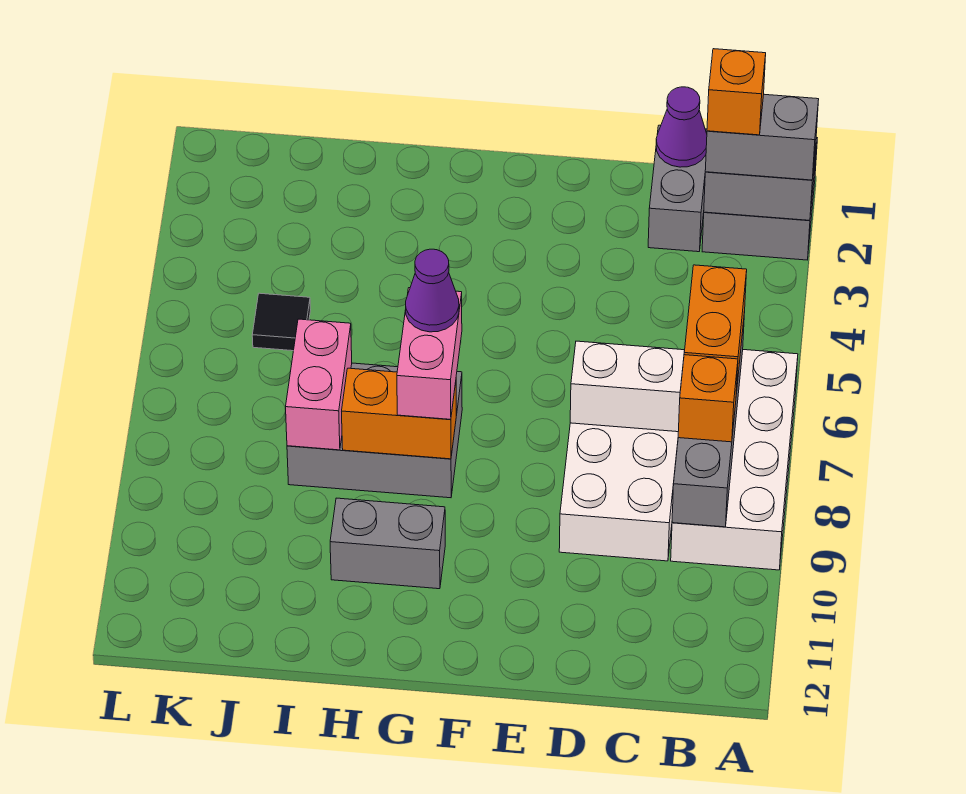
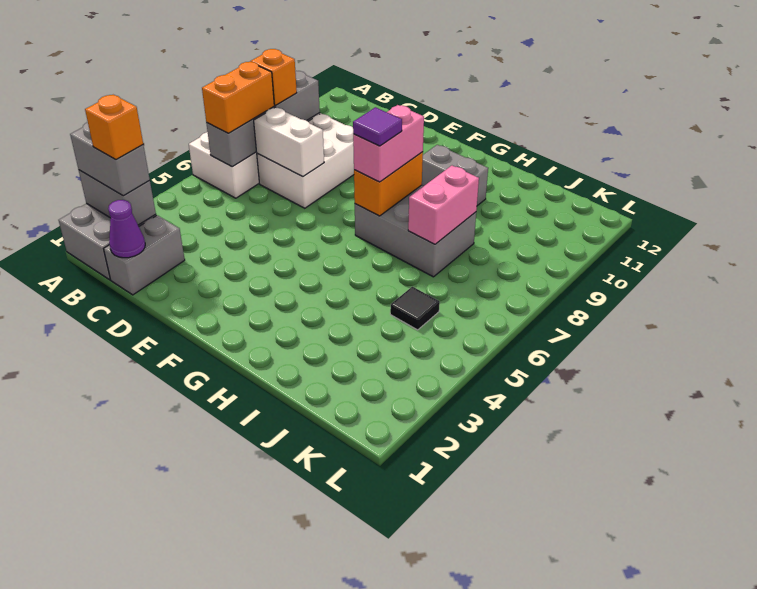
purple cone G7 level 4 -> purple tile G7 level 4
orange brick G8:H8 level 2 -> orange brick G7:G8 level 2

